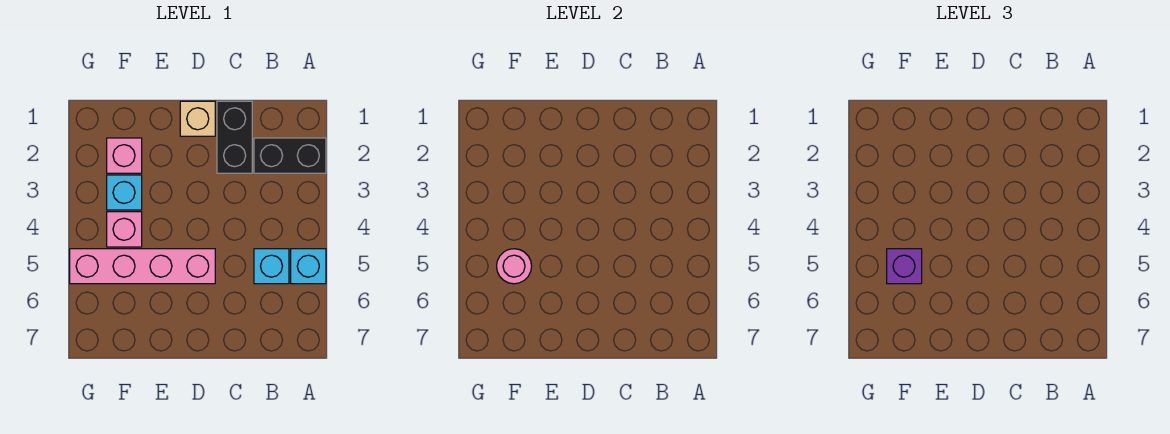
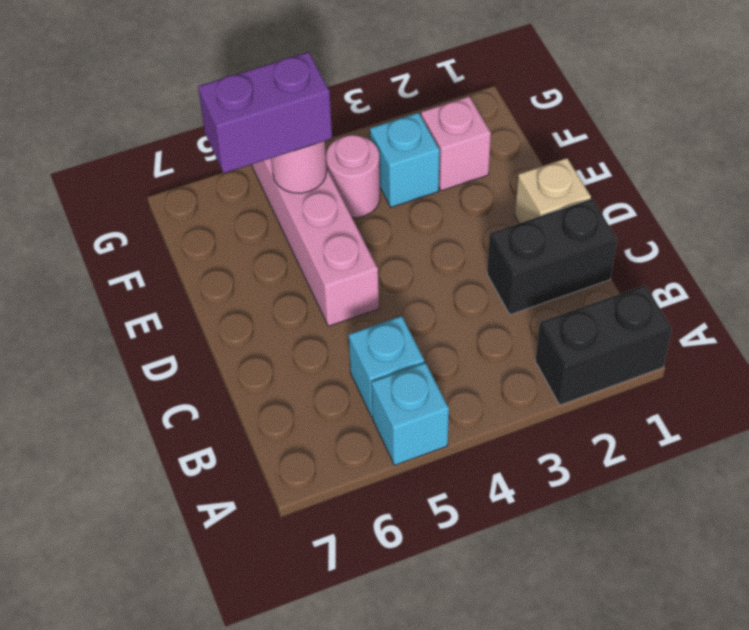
black brick A2:B2 level 1 -> black brick A1:A2 level 1
pink brick F4 level 1 -> pink round brick F4 level 1
purple brick F5 level 3 -> purple brick F5:F6 level 3

